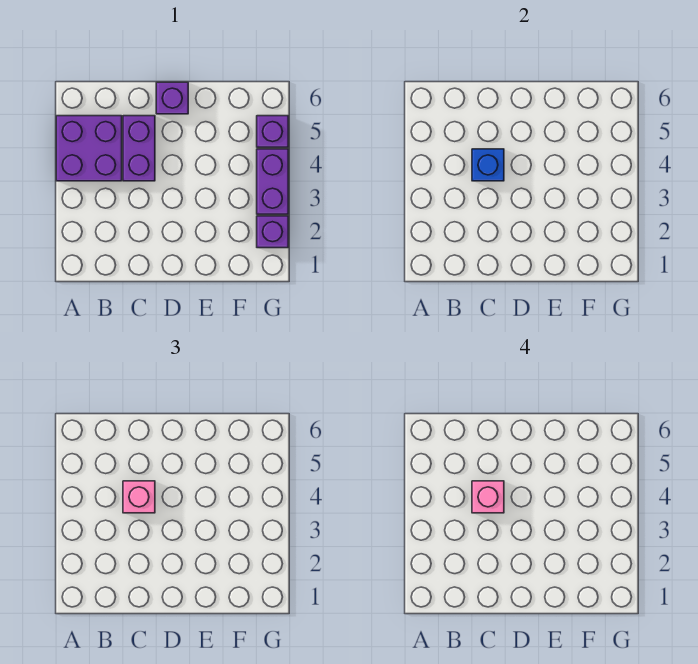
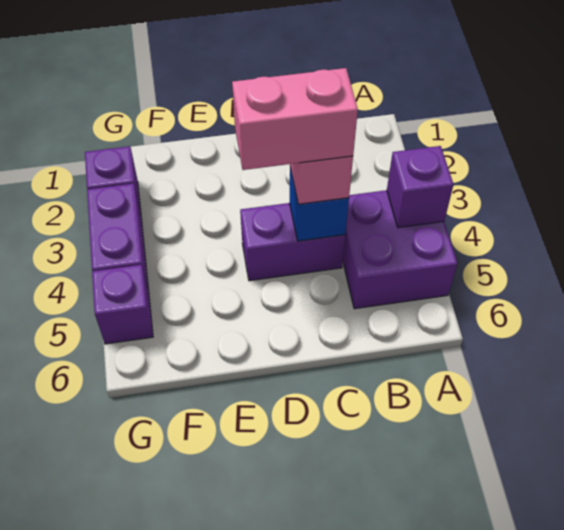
purple brick C4:C5 level 1 -> purple brick C4:D4 level 1
pink brick C4 level 4 -> pink brick C4:D4 level 4
purple brick D6 level 1 -> purple brick A4 level 2

